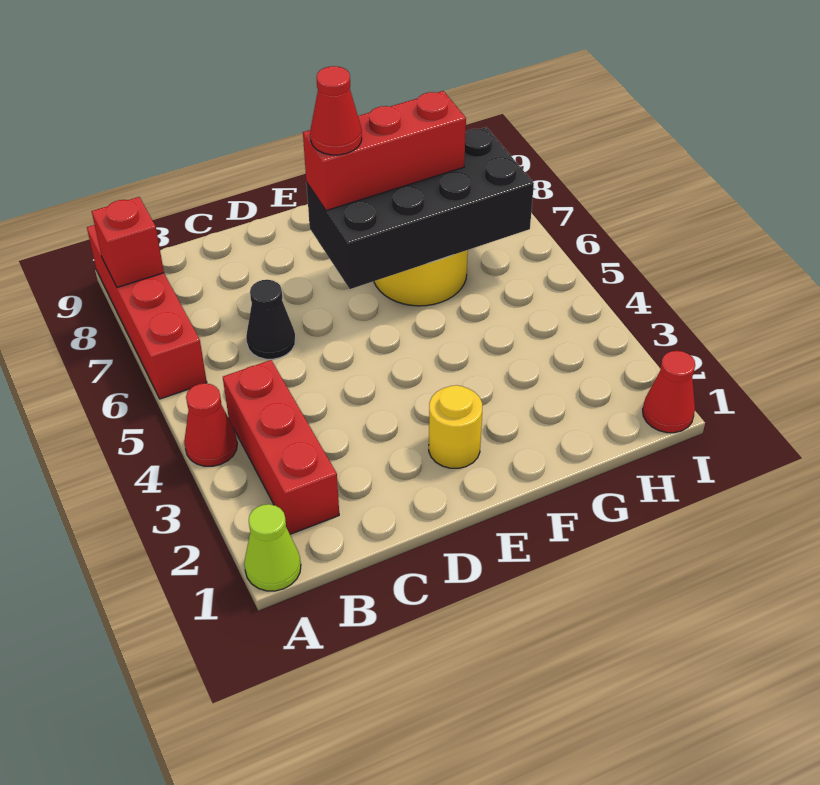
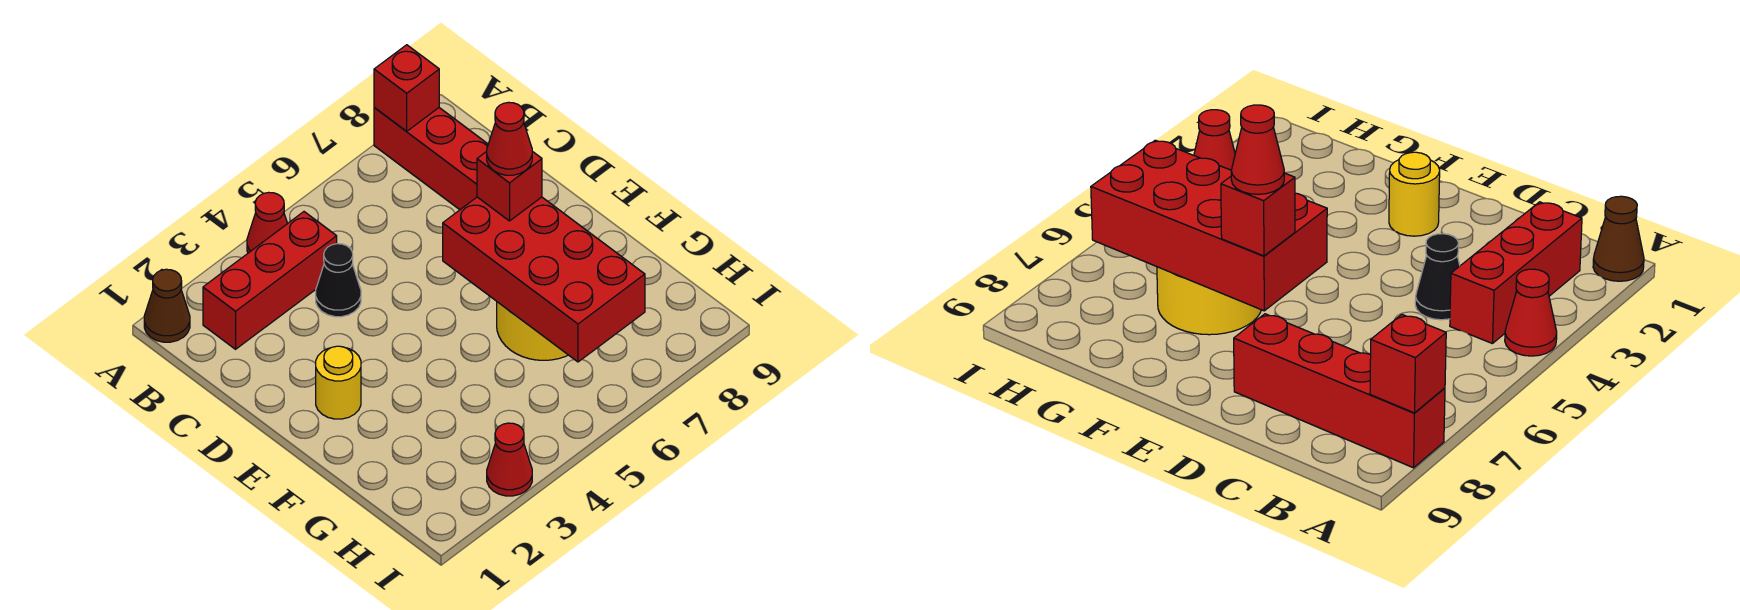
lime cone A1 level 1 -> brown cone A1 level 1
red brick A6:A9 level 1 -> red brick A8:D8 level 1
black cone C6 level 1 -> black cone C4 level 1
black brick E6:H7 level 2 -> red brick E6:H7 level 2
red brick E7:G7 level 3 -> red brick E7 level 3
red cone I1 level 1 -> red cone I3 level 1

